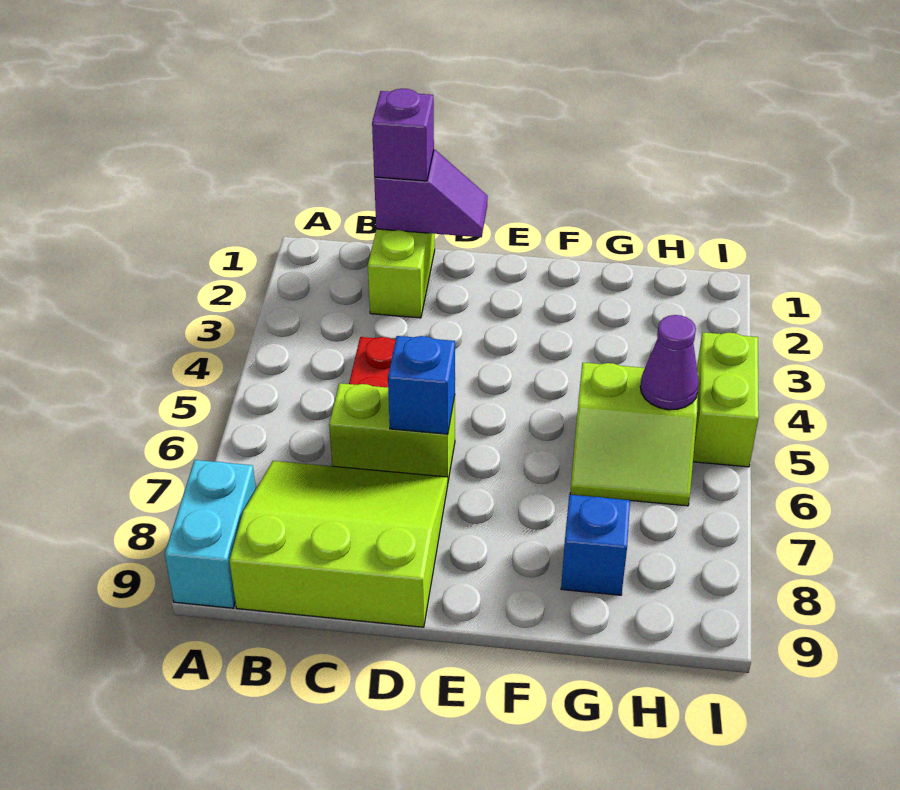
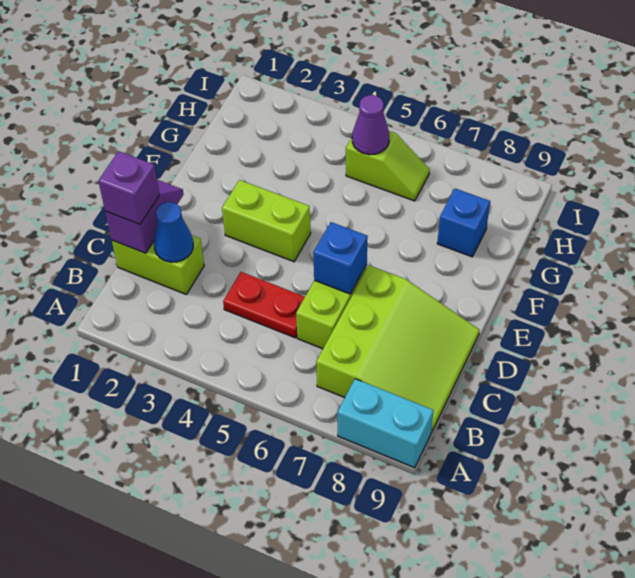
lime slope B7:D9 level 1 top 9 -> lime slope B7:D9 level 1 top 7
none -> blue cone C2 level 2
lime slope G5:H6 level 1 top 5 -> lime slope H5:H6 level 1 top 5
lime brick I4:I5 level 1 -> lime brick E3:E4 level 1

